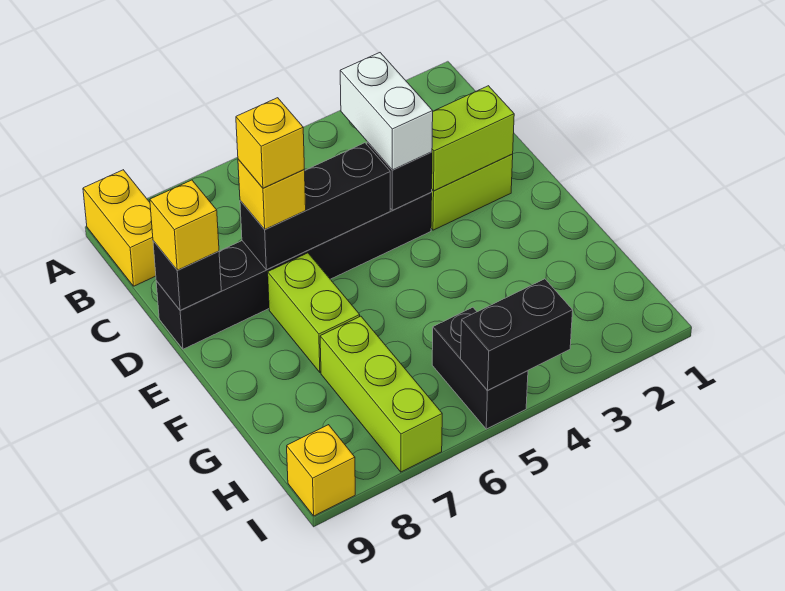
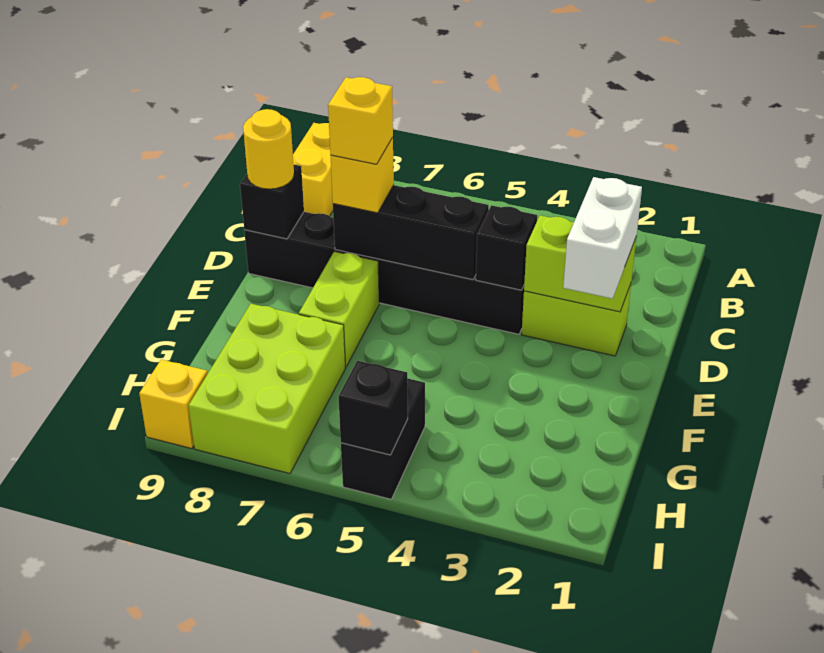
white brick C4:D4 level 3 -> white brick D2:E2 level 3
yellow brick D9 level 3 -> yellow round brick D9 level 3
lime brick G7:I7 level 1 -> lime brick G7:I8 level 1
black brick I4:I5 level 2 -> black brick I5 level 2

